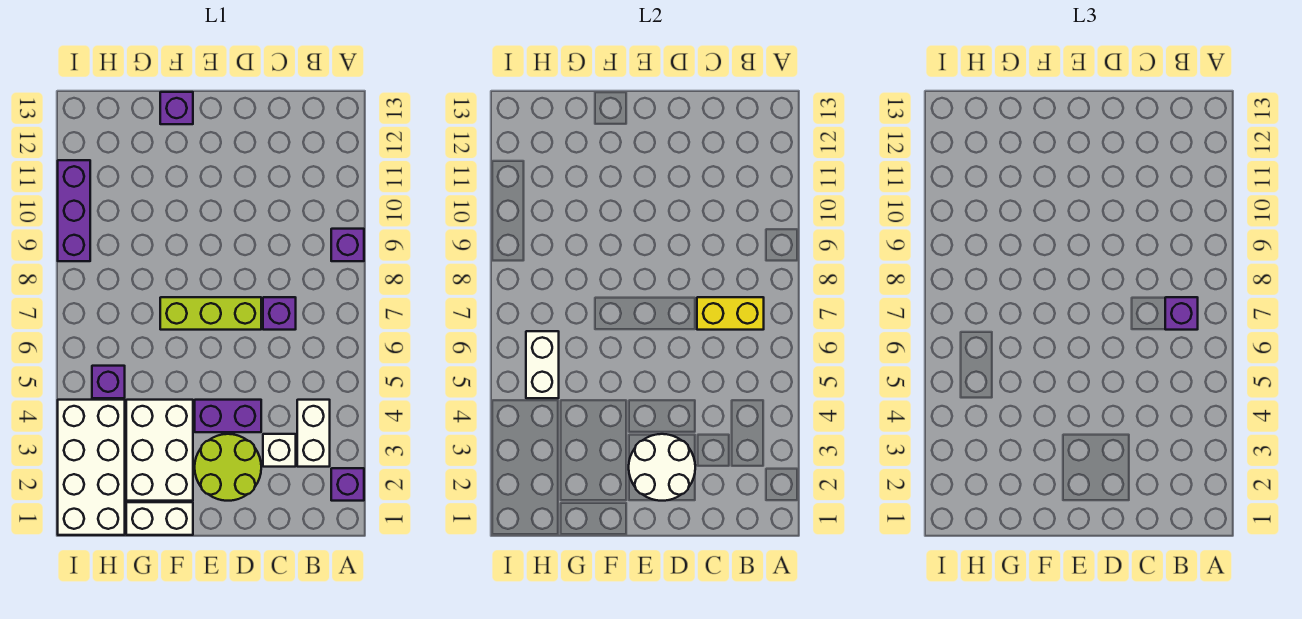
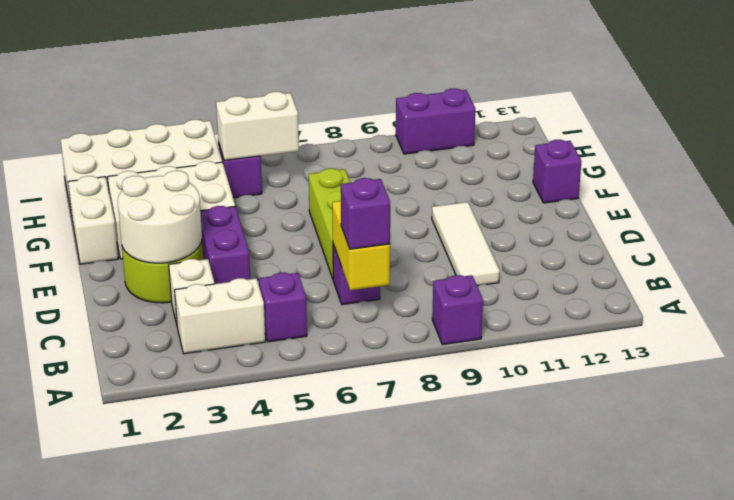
purple brick A2 level 1 -> purple brick B5 level 1
none -> white tile C10:E10 level 1
purple brick I9:I11 level 1 -> purple brick I10:I11 level 1

